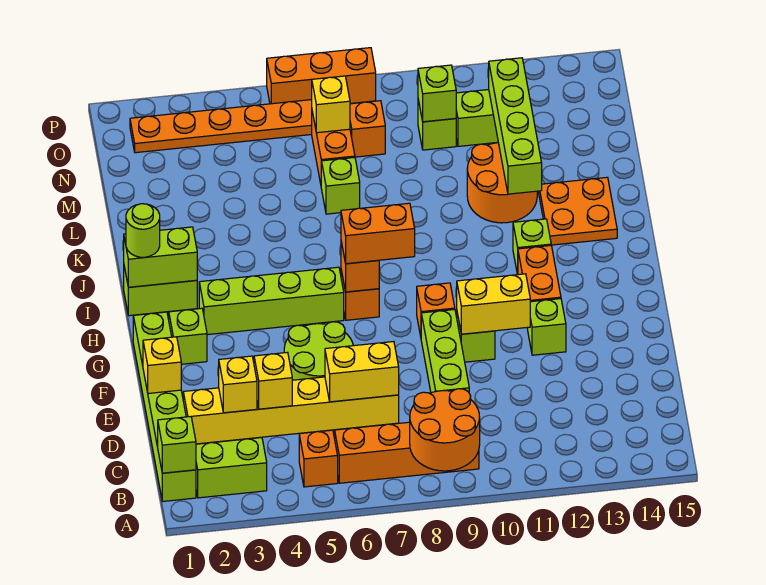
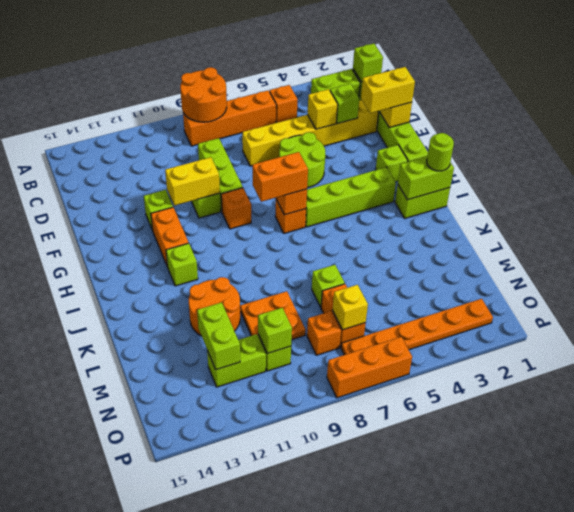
yellow brick D3 level 2 -> lime brick D3 level 2
yellow brick D6:D7 level 2 -> yellow brick E1:E2 level 3
orange plate J13:K14 level 1 -> orange plate L9:M10 level 1
lime brick K12:N12 level 2 -> lime brick M12:N12 level 2

